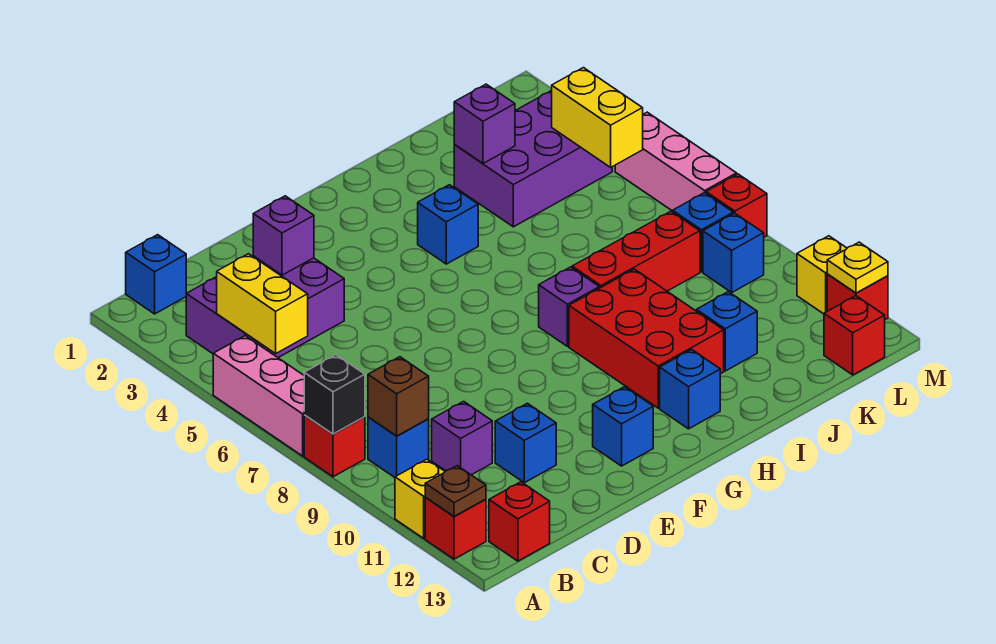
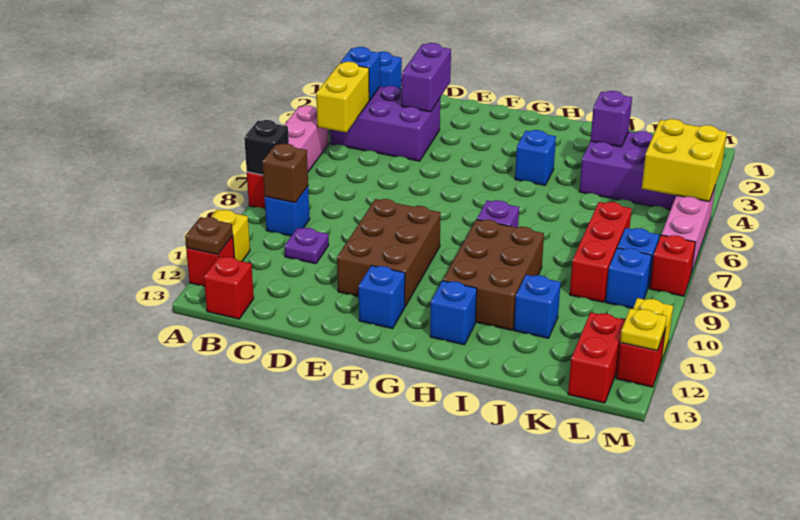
purple brick C10 level 1 -> purple plate C10 level 1
purple brick D3 level 2 -> purple brick D2:D3 level 2
blue brick D11 level 1 -> blue brick B3 level 2
none -> brown brick E9:F11 level 1
red brick H9:I11 level 1 -> brown brick H9:I11 level 1
red brick I8:K8 level 1 -> red brick K7:K9 level 1
yellow brick L4:L5 level 2 -> yellow brick L4:M5 level 2
red brick L13 level 1 -> red brick L12:L13 level 1

